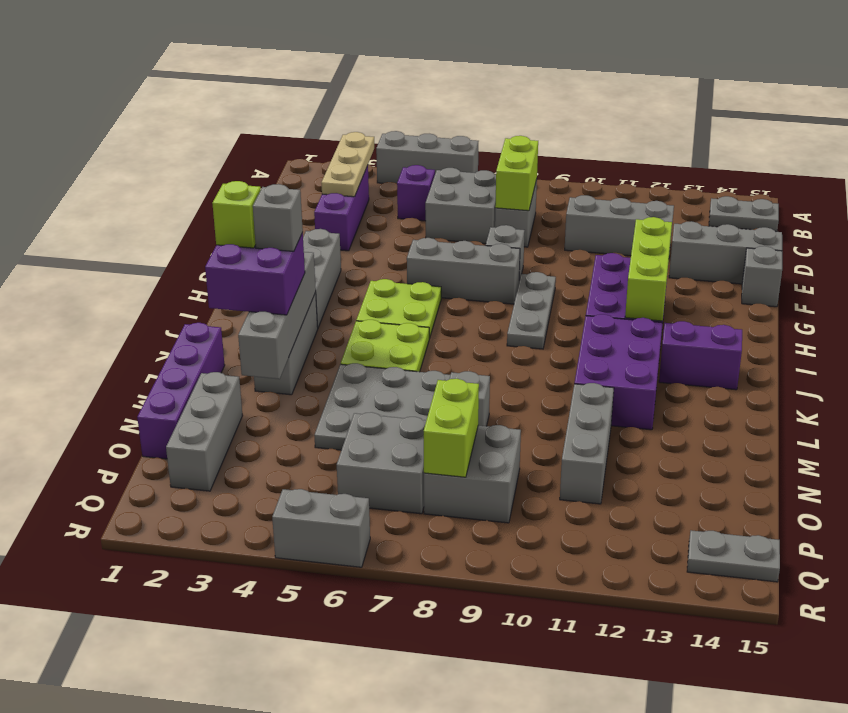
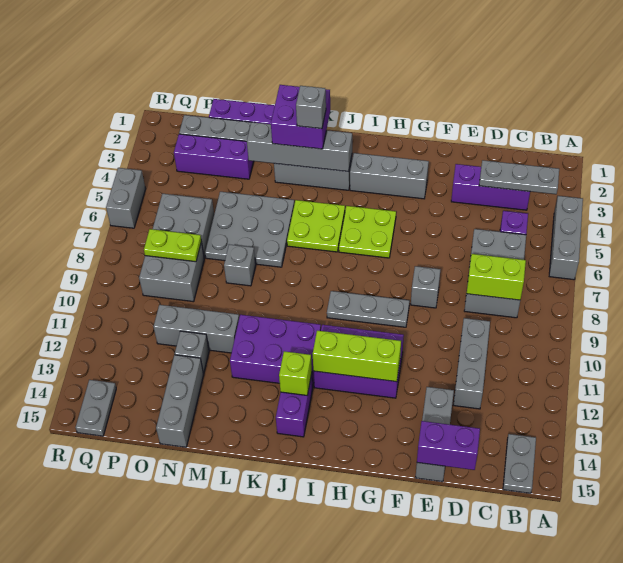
tan plate B3:D3 level 2 -> grey plate B3:D3 level 2
none -> purple brick D15:E15 level 2
grey brick F15 level 1 -> grey brick N12 level 1
grey brick G6:G8 level 1 -> grey brick N13:N15 level 1
lime brick K2 level 4 -> lime brick J13 level 2
none -> purple brick N3:P3 level 1
lime brick O8:P8 level 2 -> lime plate O8:P8 level 2

